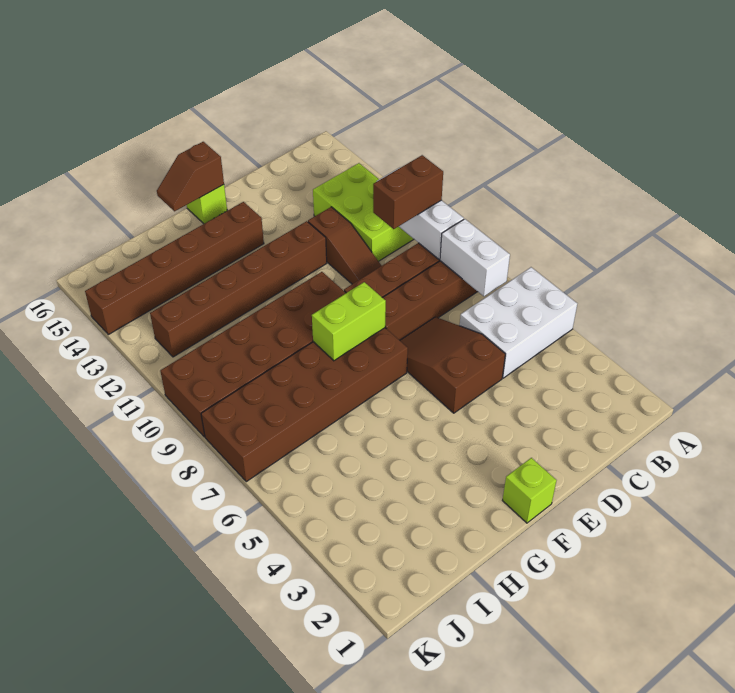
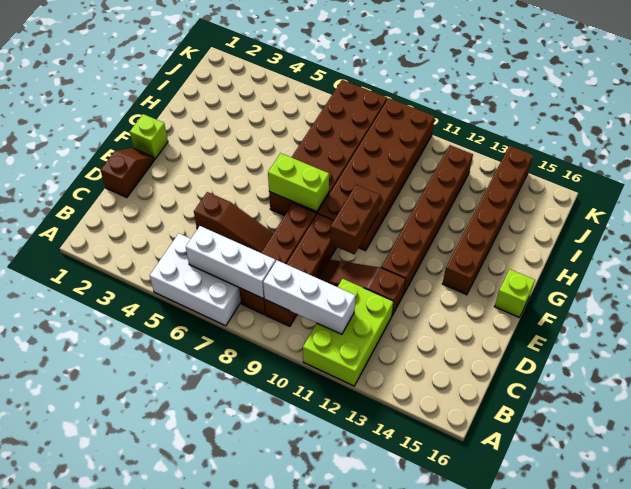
white brick A5:C6 level 1 -> white brick A5:B7 level 1
white brick B7:B8 level 2 -> white brick B6:B8 level 2
brown brick B10:C10 level 3 -> brown brick E10:F10 level 2
lime brick B11:C13 level 1 -> lime brick A11:C12 level 1
brown slope D5:E7 level 1 top 5 -> brown slope D5:D7 level 1 top 5
lime brick F8:G8 level 2 -> lime brick F7:F8 level 2
brown slope F16:G16 level 2 top F -> brown slope D1:E1 level 1 top D

